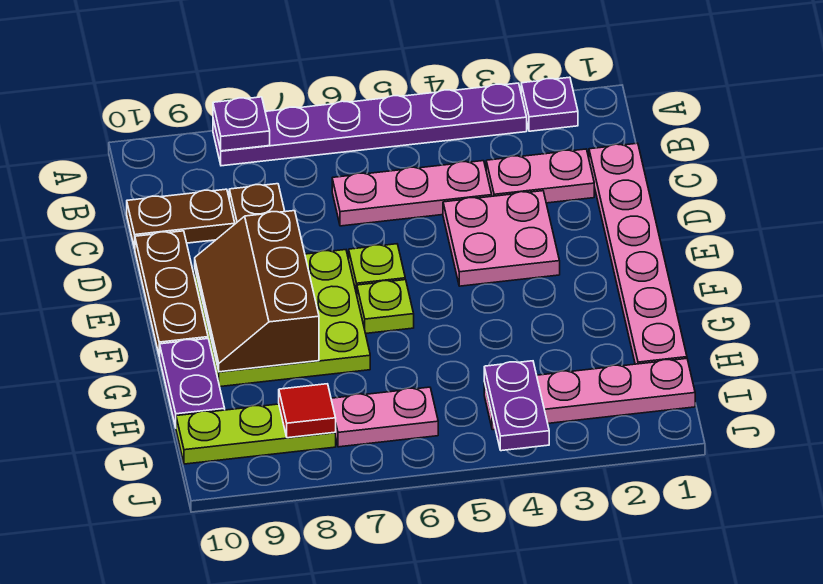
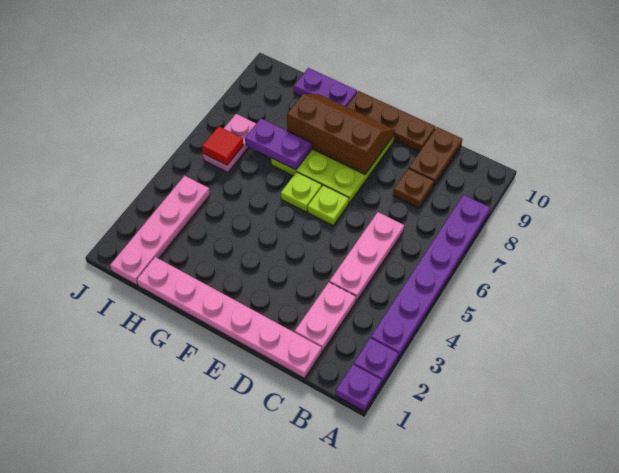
purple plate A8 level 2 -> purple plate A1 level 1
pink plate D3:E4 level 1 -> none
purple plate I4:J4 level 2 -> purple plate G7:H7 level 2
lime plate I8:I10 level 1 -> none
red tile I8 level 2 -> red tile I6 level 2

